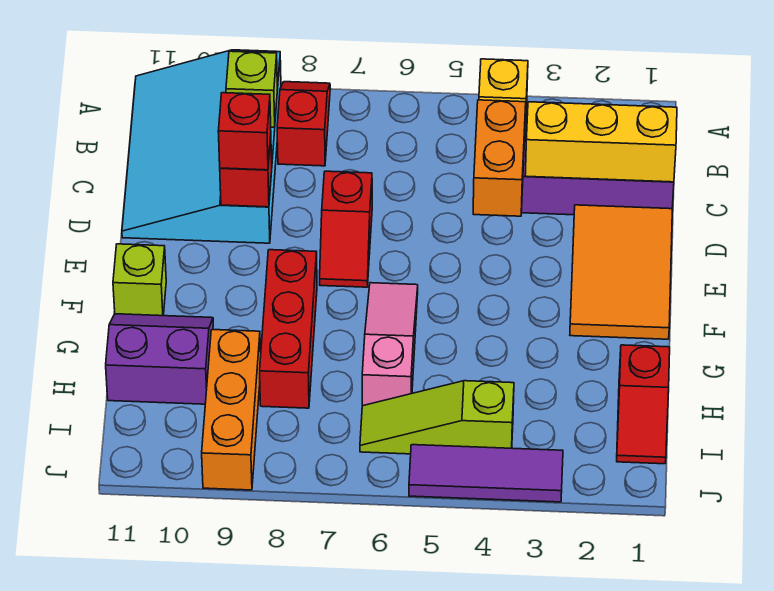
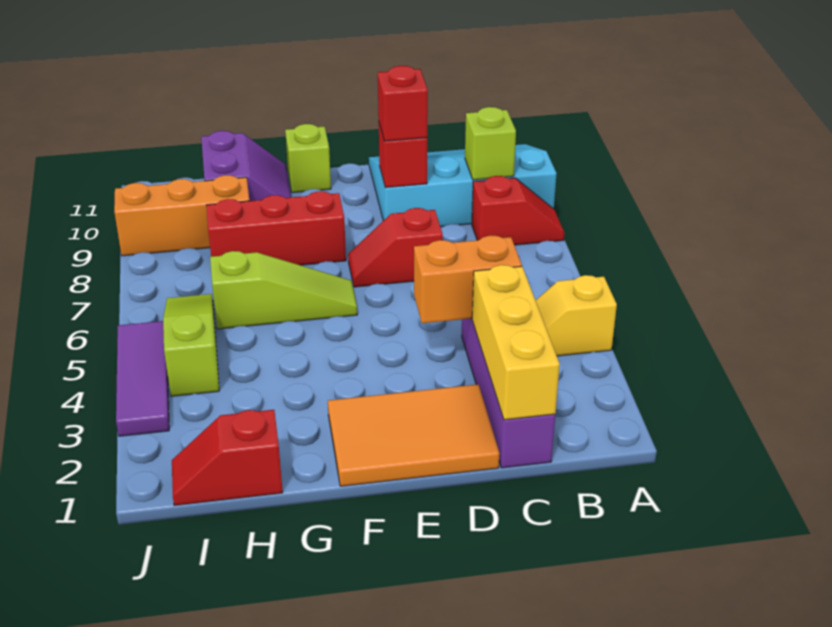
pink slope F6:H6 level 1 top H -> lime slope F6:H6 level 1 top H

